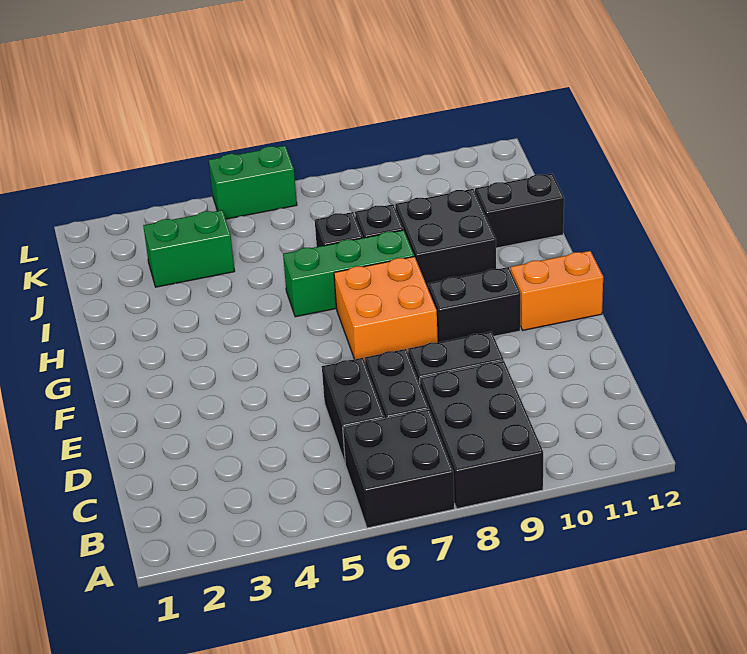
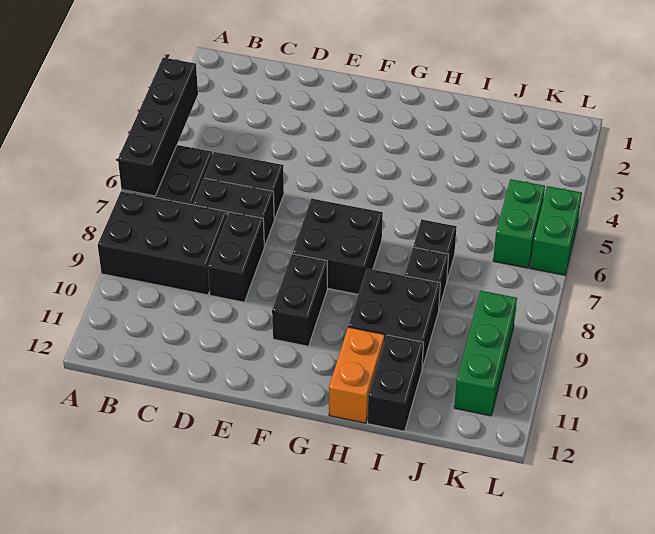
none -> black brick A4:A7 level 2
orange brick F7:G8 level 1 -> black brick F7:G8 level 1
orange brick F11:F12 level 1 -> orange brick H11:H12 level 1
green brick H6:H8 level 1 -> green brick K9:K11 level 1
green brick J3:J4 level 1 -> green brick K5:K6 level 1

